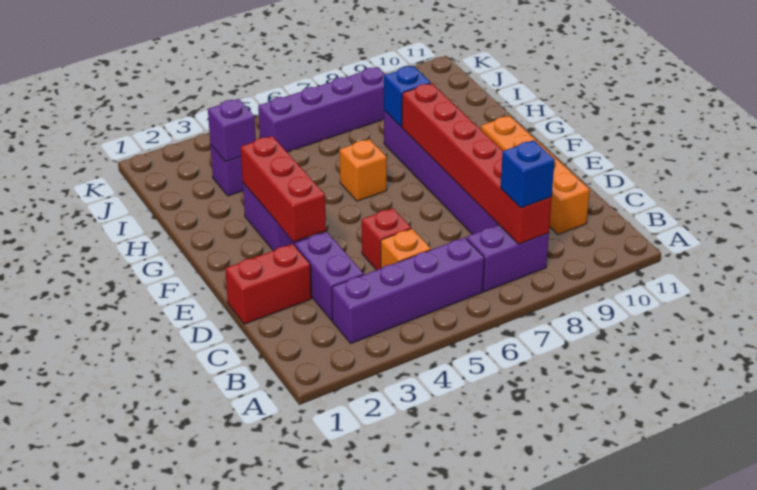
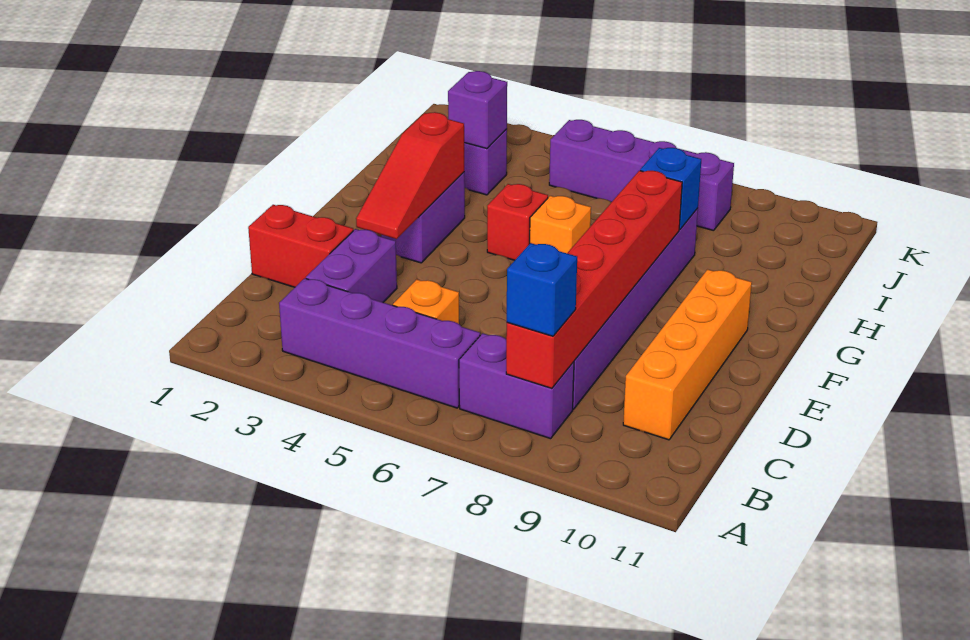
red brick D5 level 1 -> red brick G5 level 1
red brick E3:G3 level 2 -> red slope E3:G3 level 2 top G

